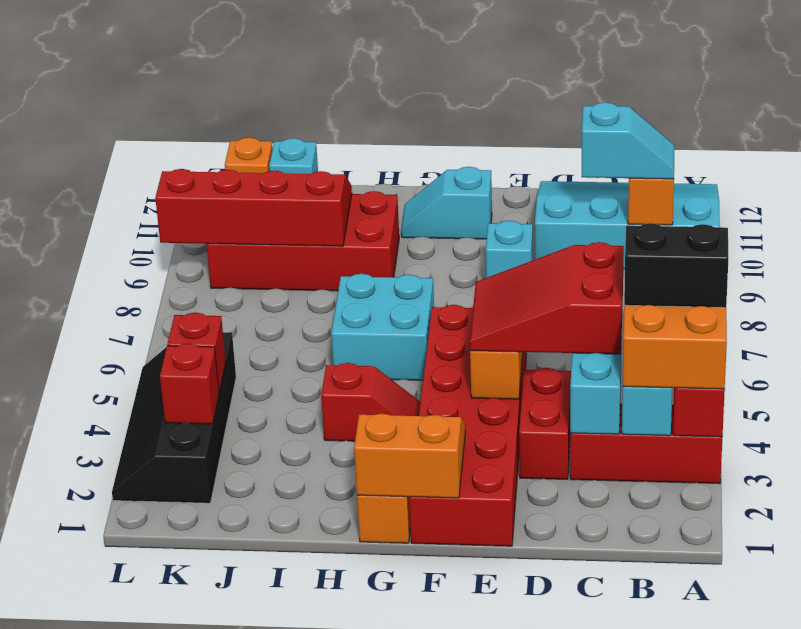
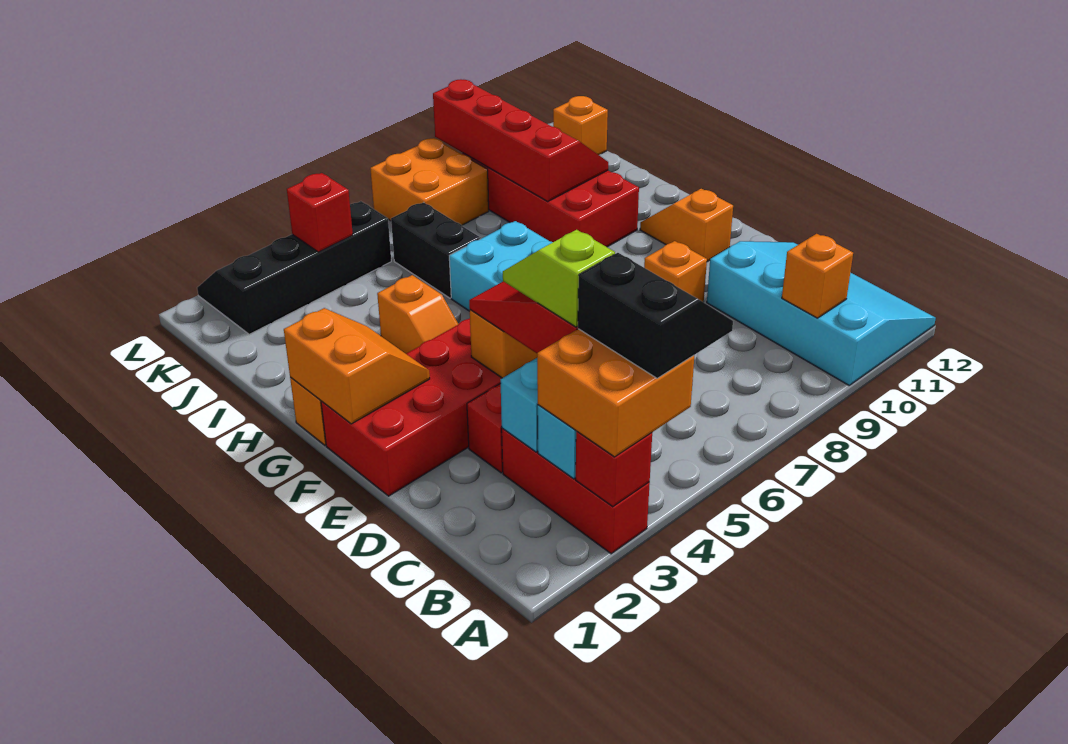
cyan slope B10:C10 level 3 top C -> none
none -> lime slope C4:D4 level 4 top C
cyan brick E9 level 1 -> orange brick E9 level 1
cyan slope F11:G11 level 1 top F -> orange slope F11:G11 level 1 top F
red slope G4:H4 level 1 top H -> orange slope G4:H4 level 1 top H
none -> black brick I6:J6 level 1
cyan brick J12 level 1 -> none
red brick K3 level 2 -> none
none -> orange brick K7:L8 level 1

